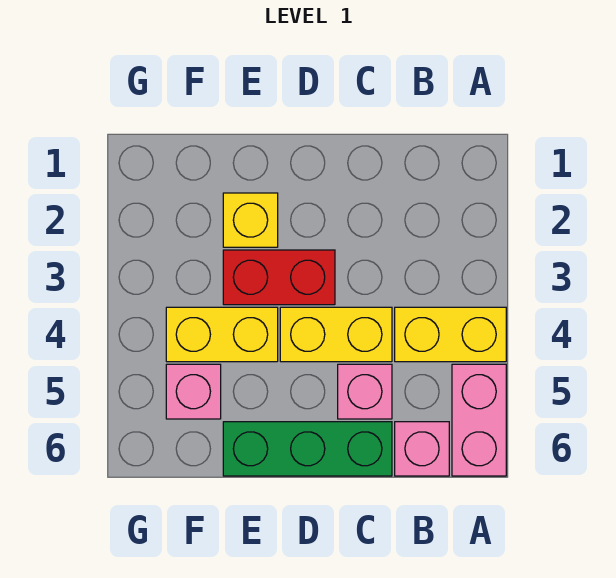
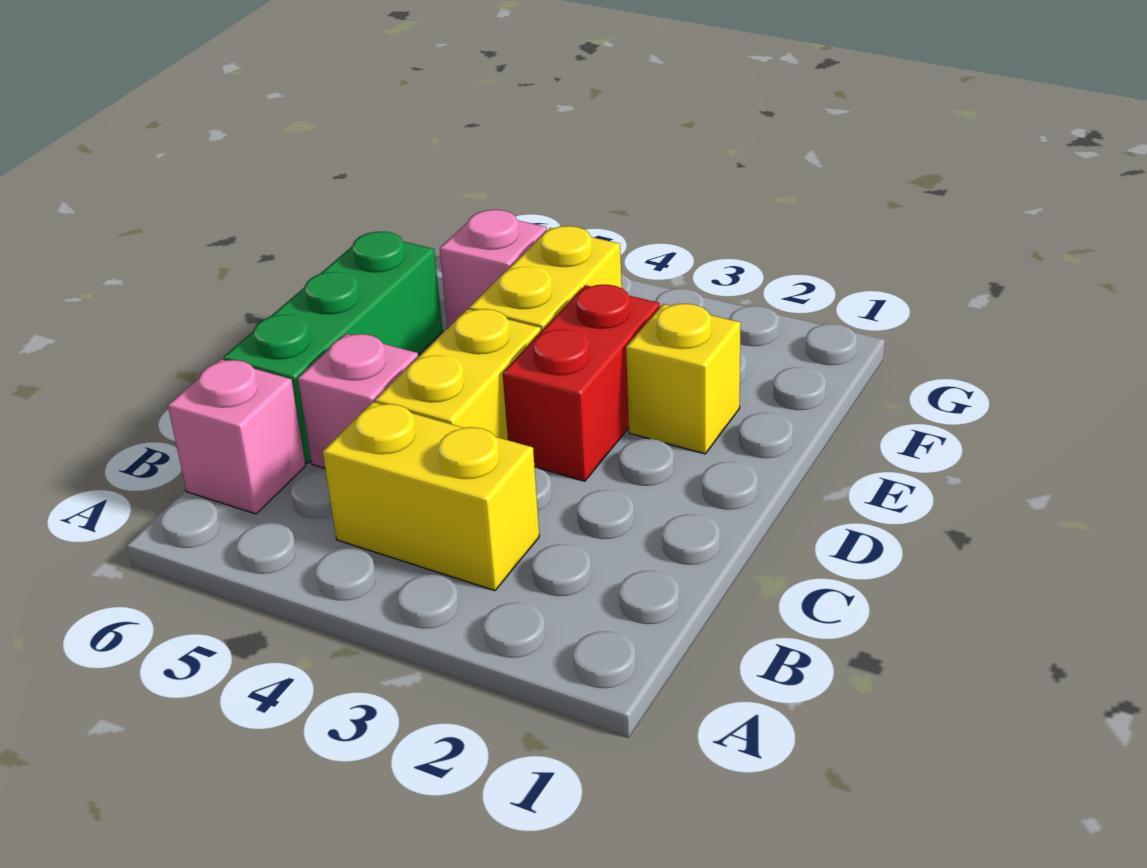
yellow brick A4:B4 level 1 -> yellow brick B3:B4 level 1
pink brick A5:A6 level 1 -> none

